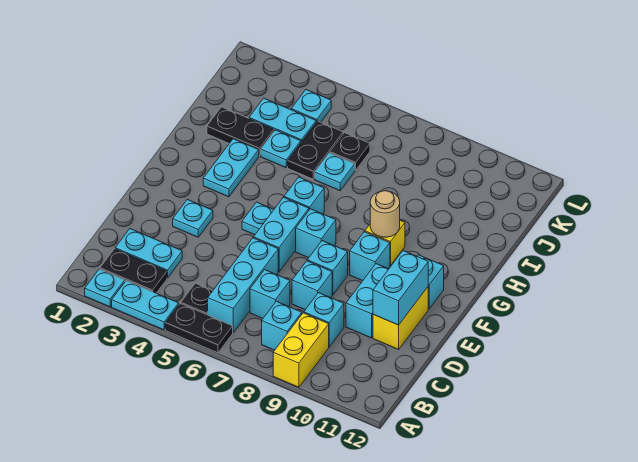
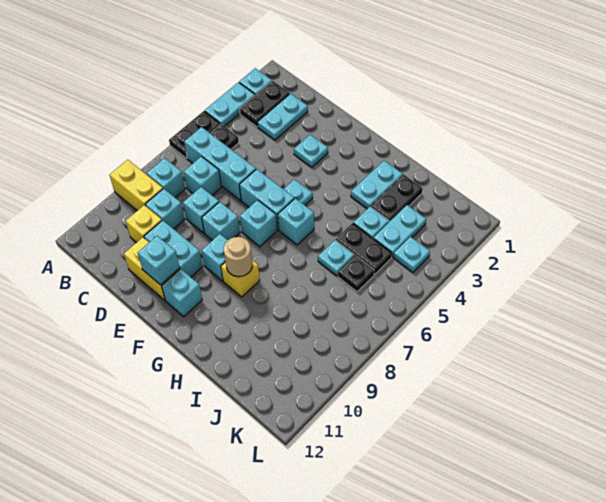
none -> yellow brick C10 level 1
cyan brick D11:E11 level 2 -> cyan brick E11 level 2
cyan plate G3:H3 level 1 -> cyan plate H2:H3 level 1

